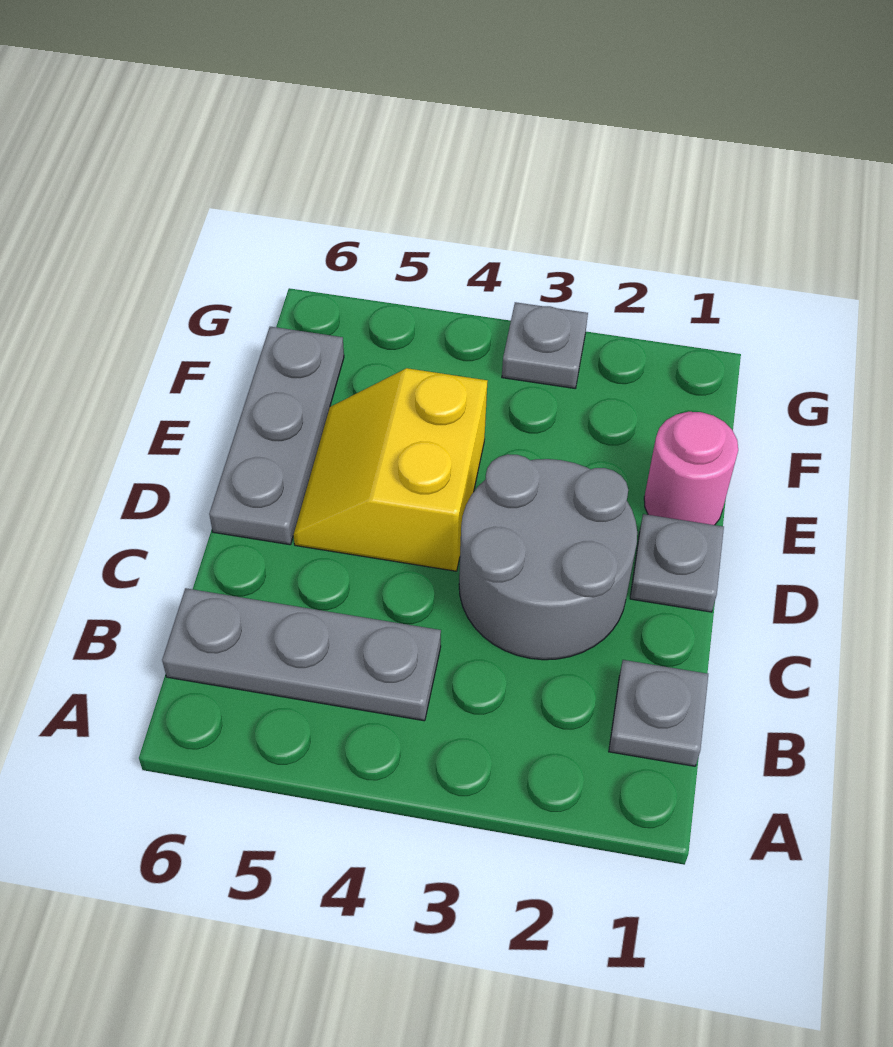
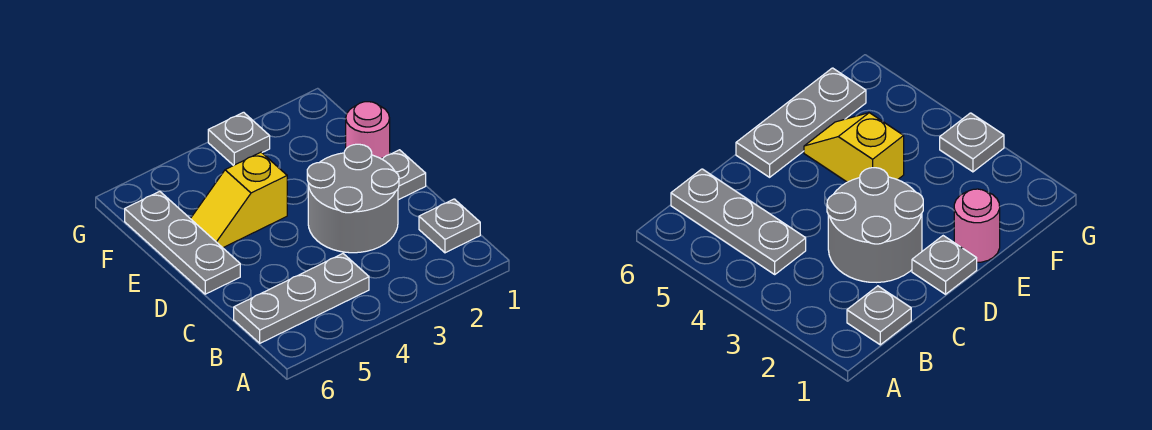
yellow slope D4:E5 level 1 top 4 -> yellow slope E4:E5 level 1 top 4

